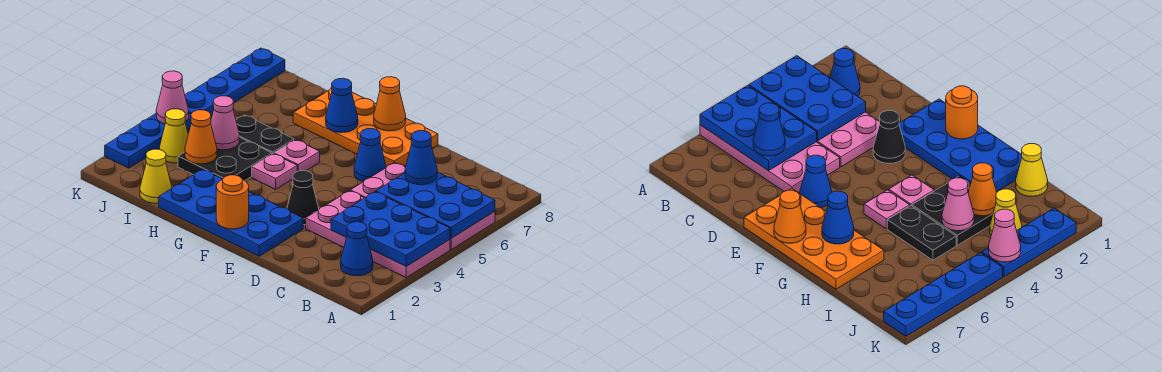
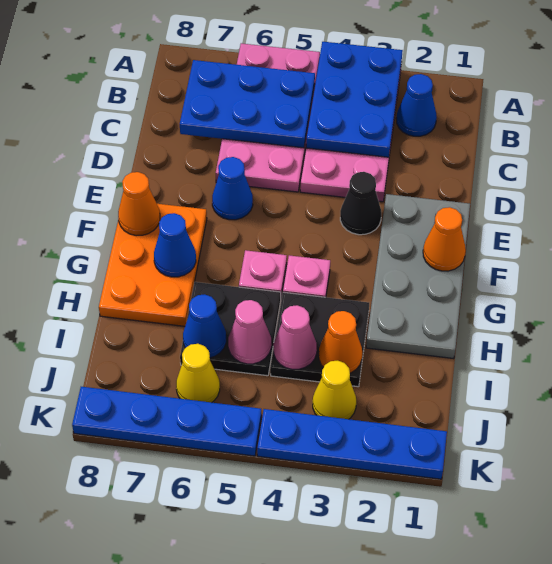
blue plate A5:C6 level 2 -> blue plate B5:C7 level 2
blue cone C6 level 3 -> blue cone I6 level 2
blue plate E1:H2 level 1 -> grey plate E1:H2 level 1
orange plate E7:H8 level 1 -> orange plate F7:H8 level 1
orange round brick F1 level 2 -> orange cone F1 level 2
black plate H5:I5 level 1 -> black plate H5:I6 level 1
yellow cone I1 level 1 -> yellow cone J6 level 1
blue plate K2:K4 level 1 -> blue plate K1:K4 level 1
pink cone K4 level 2 -> pink cone I5 level 2

